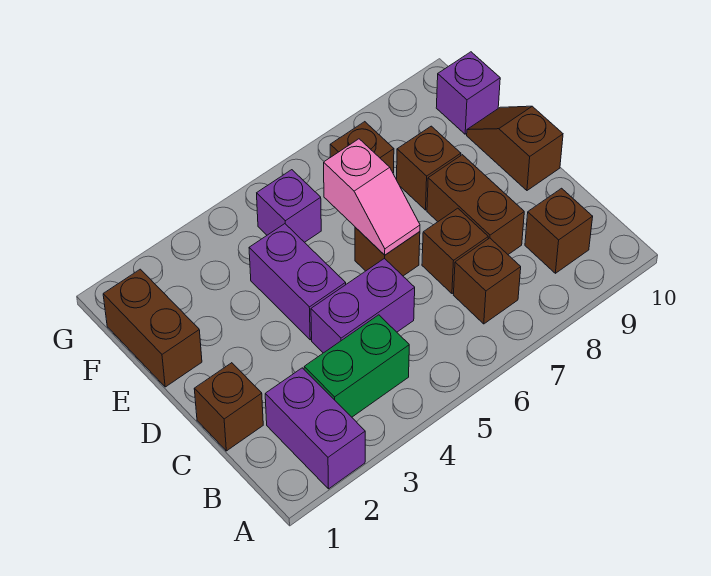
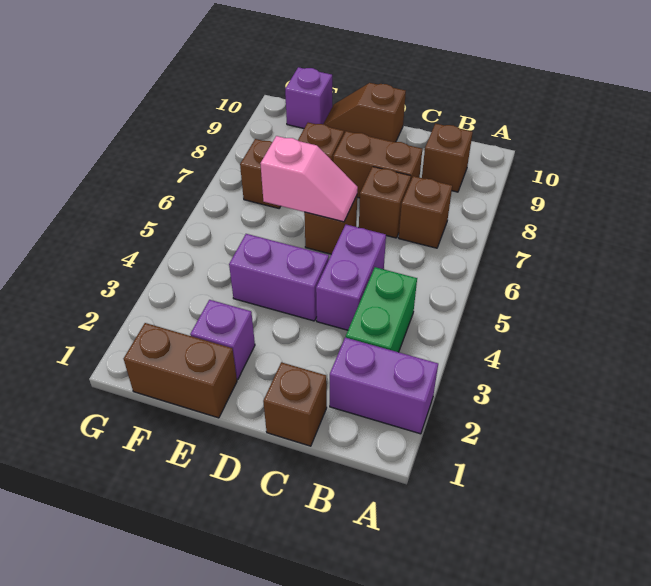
purple brick F5 level 1 -> purple brick E2 level 1

